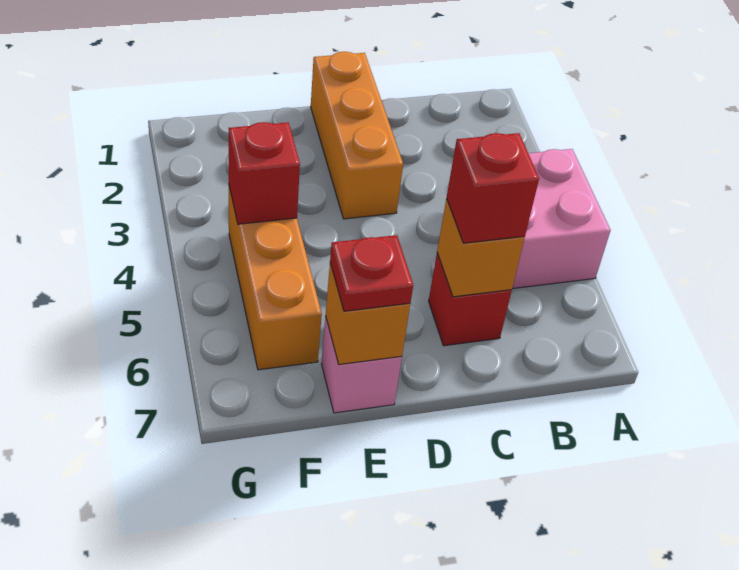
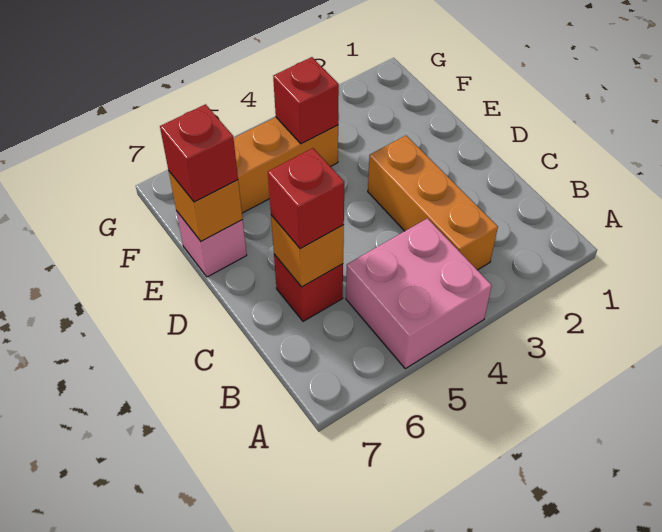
orange brick D1:D3 level 1 -> orange brick B3:D3 level 1
red plate E7 level 3 -> red brick E7 level 3

